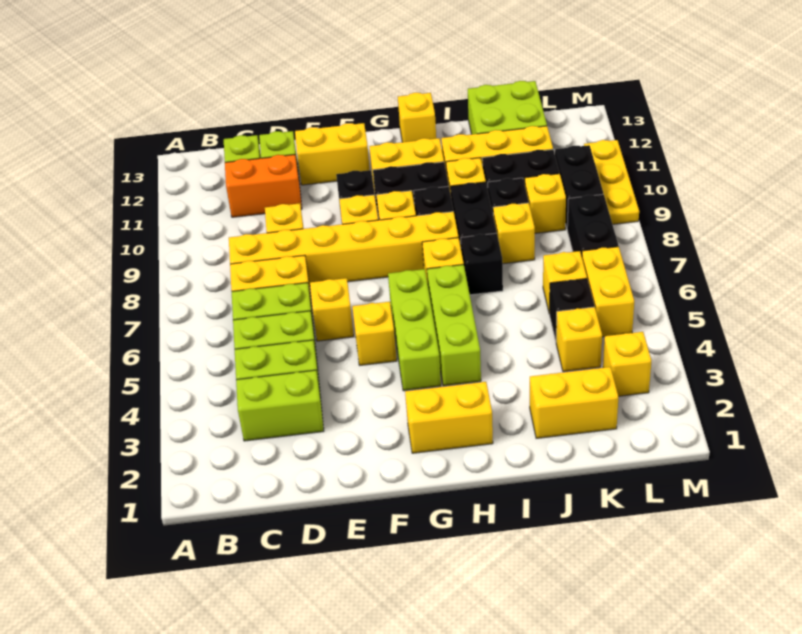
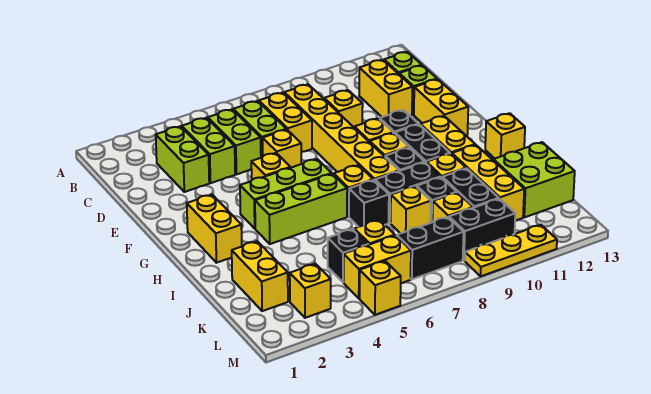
orange brick C11:D11 level 1 -> yellow brick C11:D11 level 1
yellow brick K4 level 1 -> yellow brick M5 level 1

